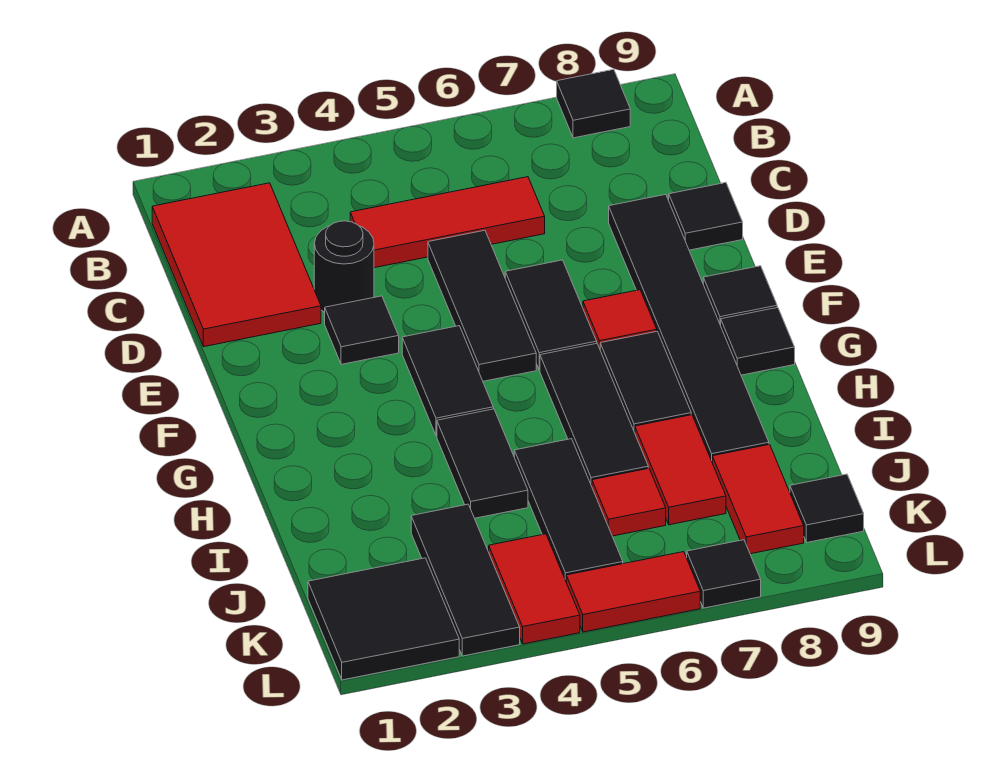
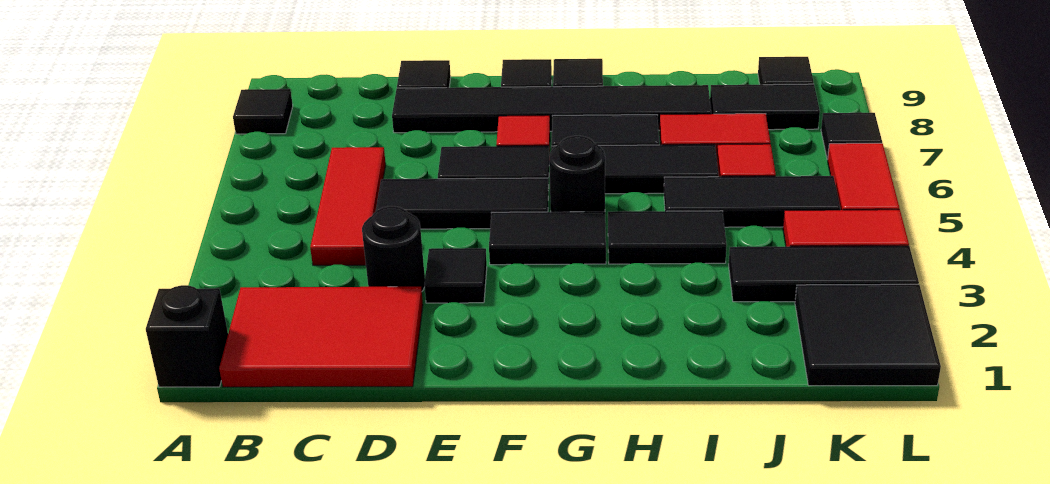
none -> black brick A1 level 1
none -> black round brick G5 level 1
red tile J8:K8 level 1 -> black tile J8:K8 level 1

